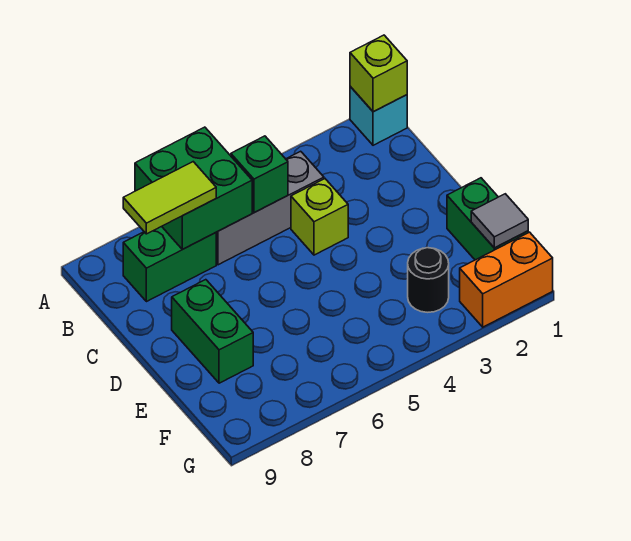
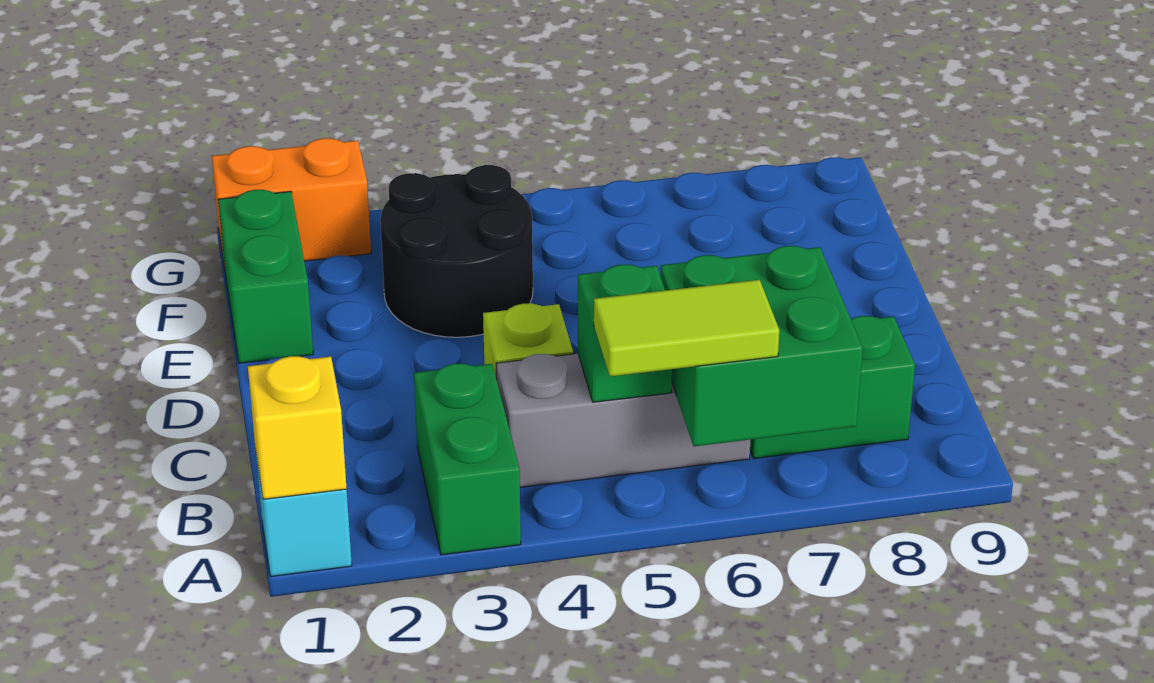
lime brick A1 level 2 -> yellow brick A1 level 2
lime tile B7:B8 level 3 -> lime tile A5:A6 level 3
green brick D8:E8 level 1 -> green brick A3:B3 level 1
grey tile F1 level 2 -> none
black round brick F3 level 1 -> black round brick E3:F4 level 1

